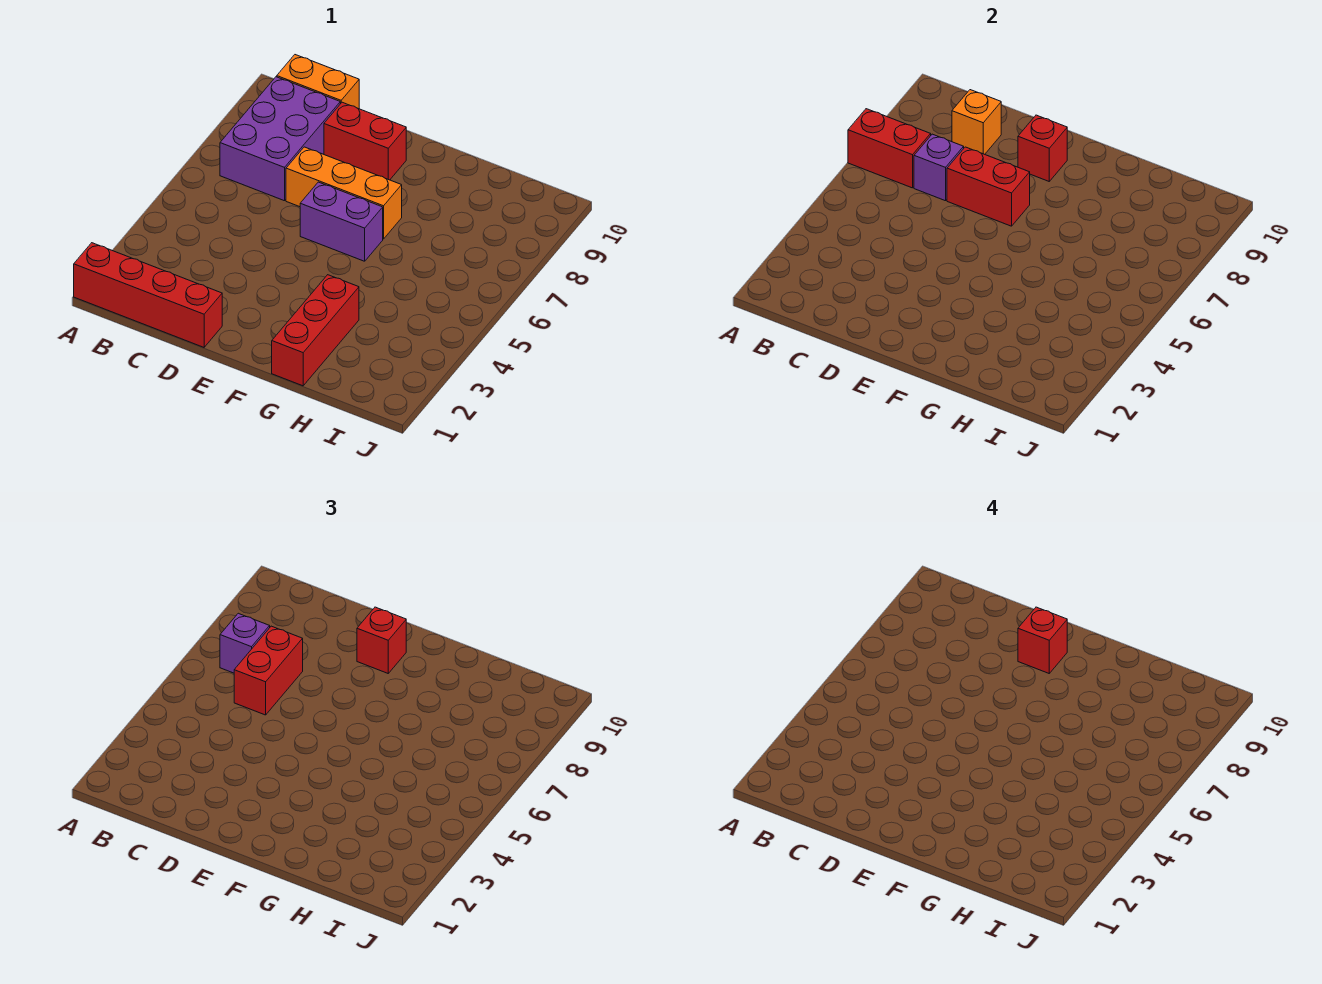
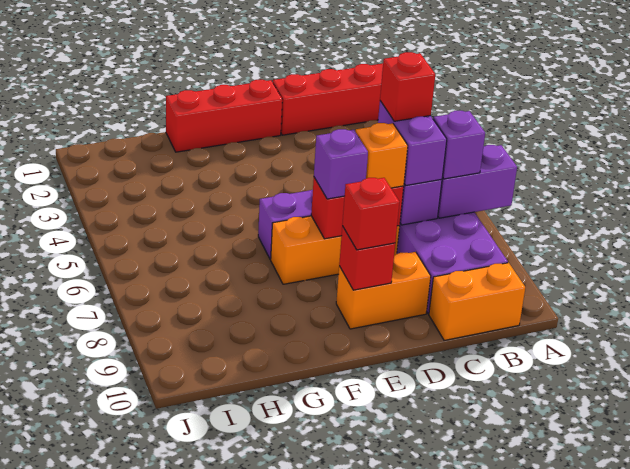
red brick A7:B7 level 2 -> purple brick A7:B7 level 2
red brick C6:C7 level 3 -> purple brick C6:C7 level 3
orange brick C9 level 2 -> orange brick D7 level 3
red brick D9:E9 level 1 -> orange brick D9:E9 level 1
none -> purple brick E7 level 3
red brick E9 level 4 -> red brick C6 level 4
red brick G1:G3 level 1 -> red brick E1:G1 level 1

